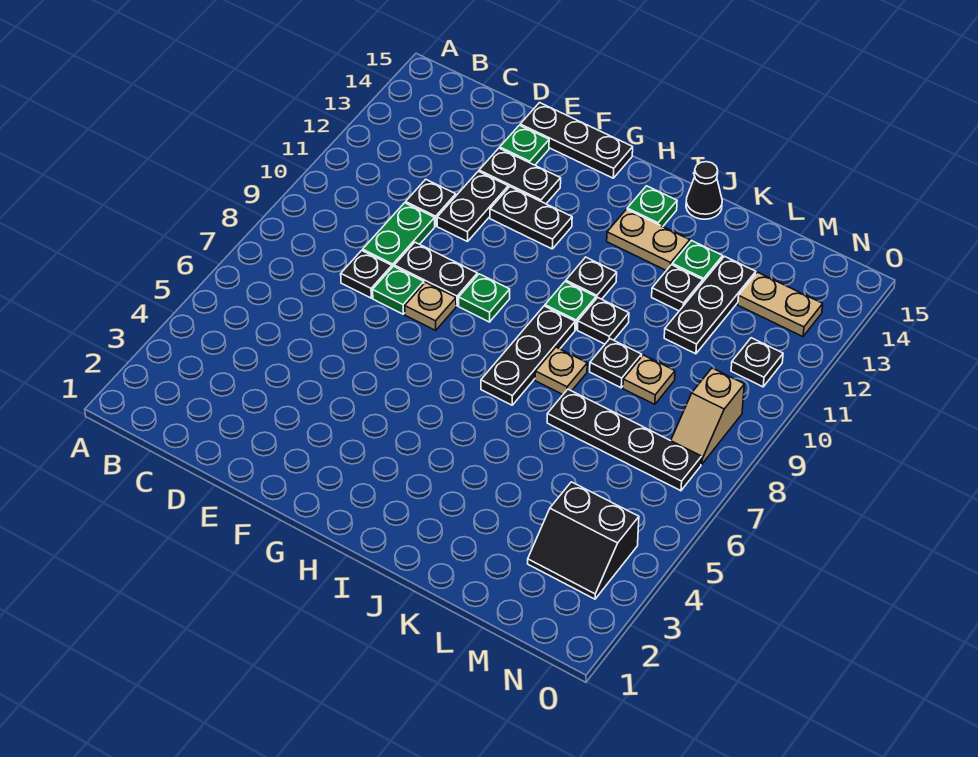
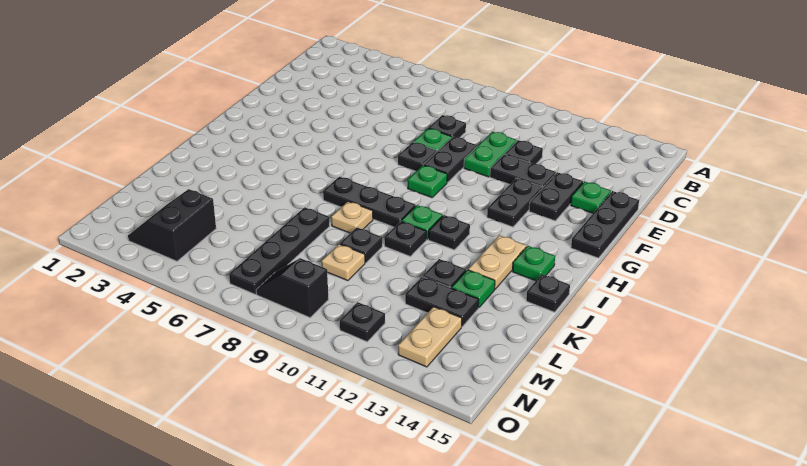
green plate D9:D10 level 1 -> green plate D10:E10 level 1
tan plate F8 level 1 -> black plate F8 level 1
black cone J15 level 1 -> black plate J15 level 1
black plate L11:L13 level 1 -> black plate L12:L13 level 1
tan slope N8:N9 level 1 top 9 -> black slope N8:N9 level 1 top 9

